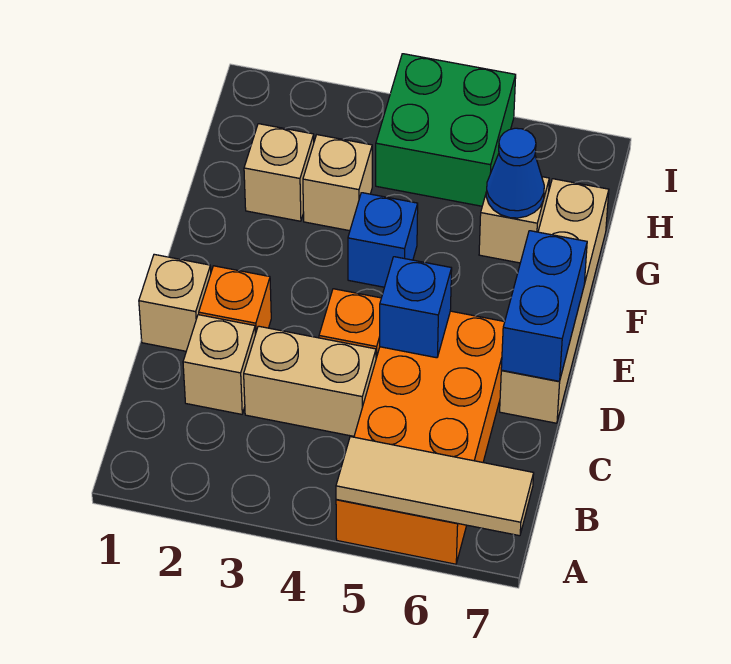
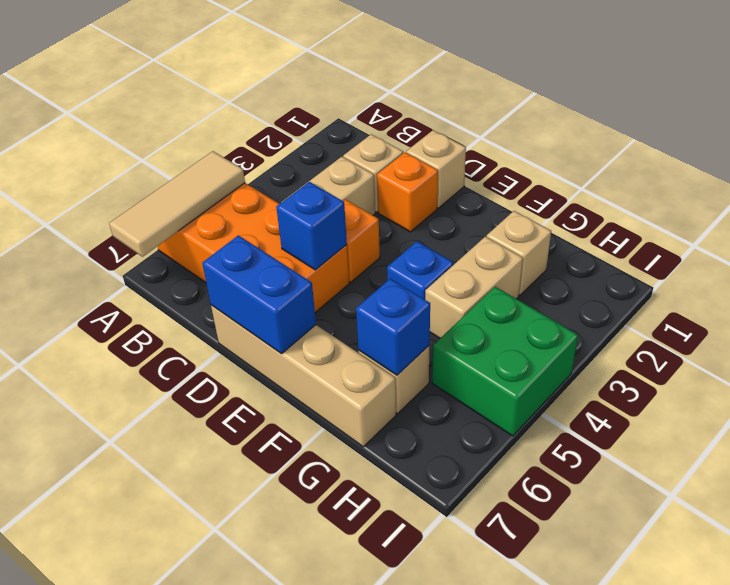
tan brick G3 level 1 -> tan brick G3:G4 level 1
blue cone G6 level 2 -> blue brick G6 level 2

